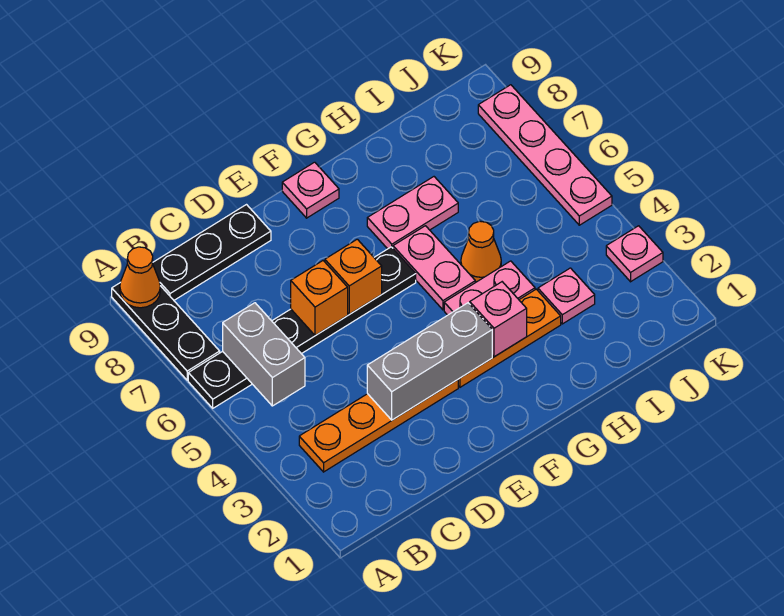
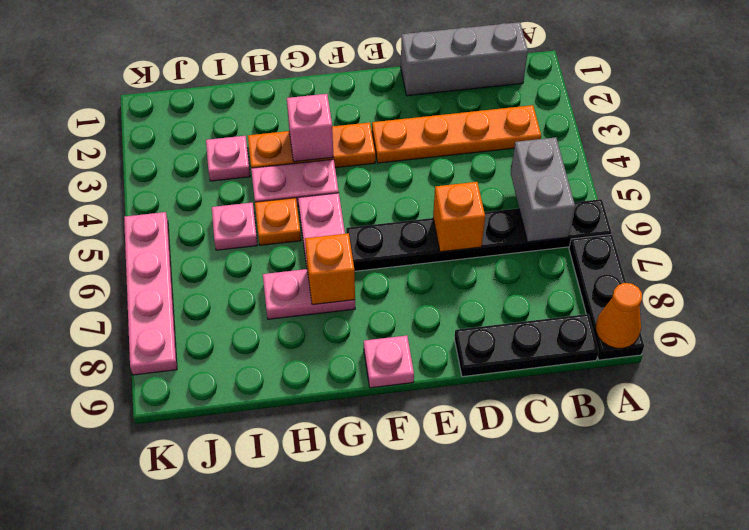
grey brick D3:F3 level 2 -> grey brick B1:D1 level 1
orange brick E6 level 2 -> orange brick G7 level 2
orange cone H5 level 1 -> orange plate H5 level 1
pink plate K3 level 1 -> pink plate I5 level 1

